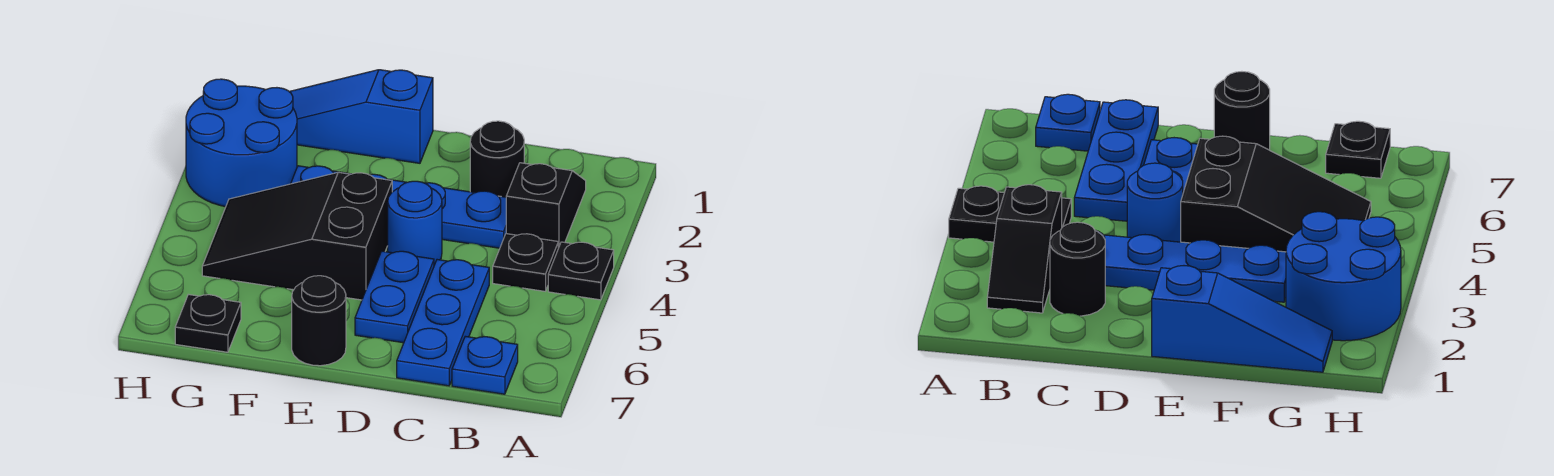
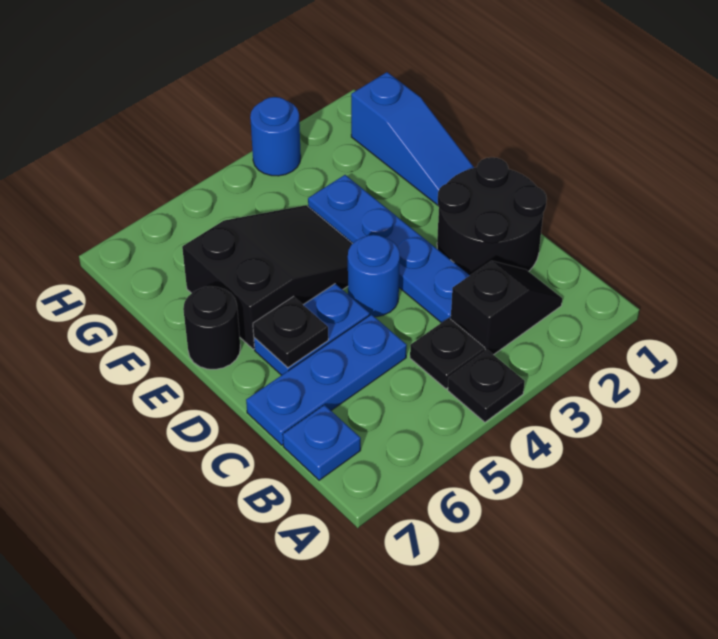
black round brick C2 level 1 -> black round brick C1:D2 level 1
blue slope E1:G1 level 1 top E -> blue slope E1:G1 level 1 top G
black slope E4:G5 level 1 top E -> black slope E4:F6 level 1 top 6
blue round brick G2:H3 level 1 -> blue round brick H3 level 1
black plate G7 level 1 -> black plate D6 level 2

